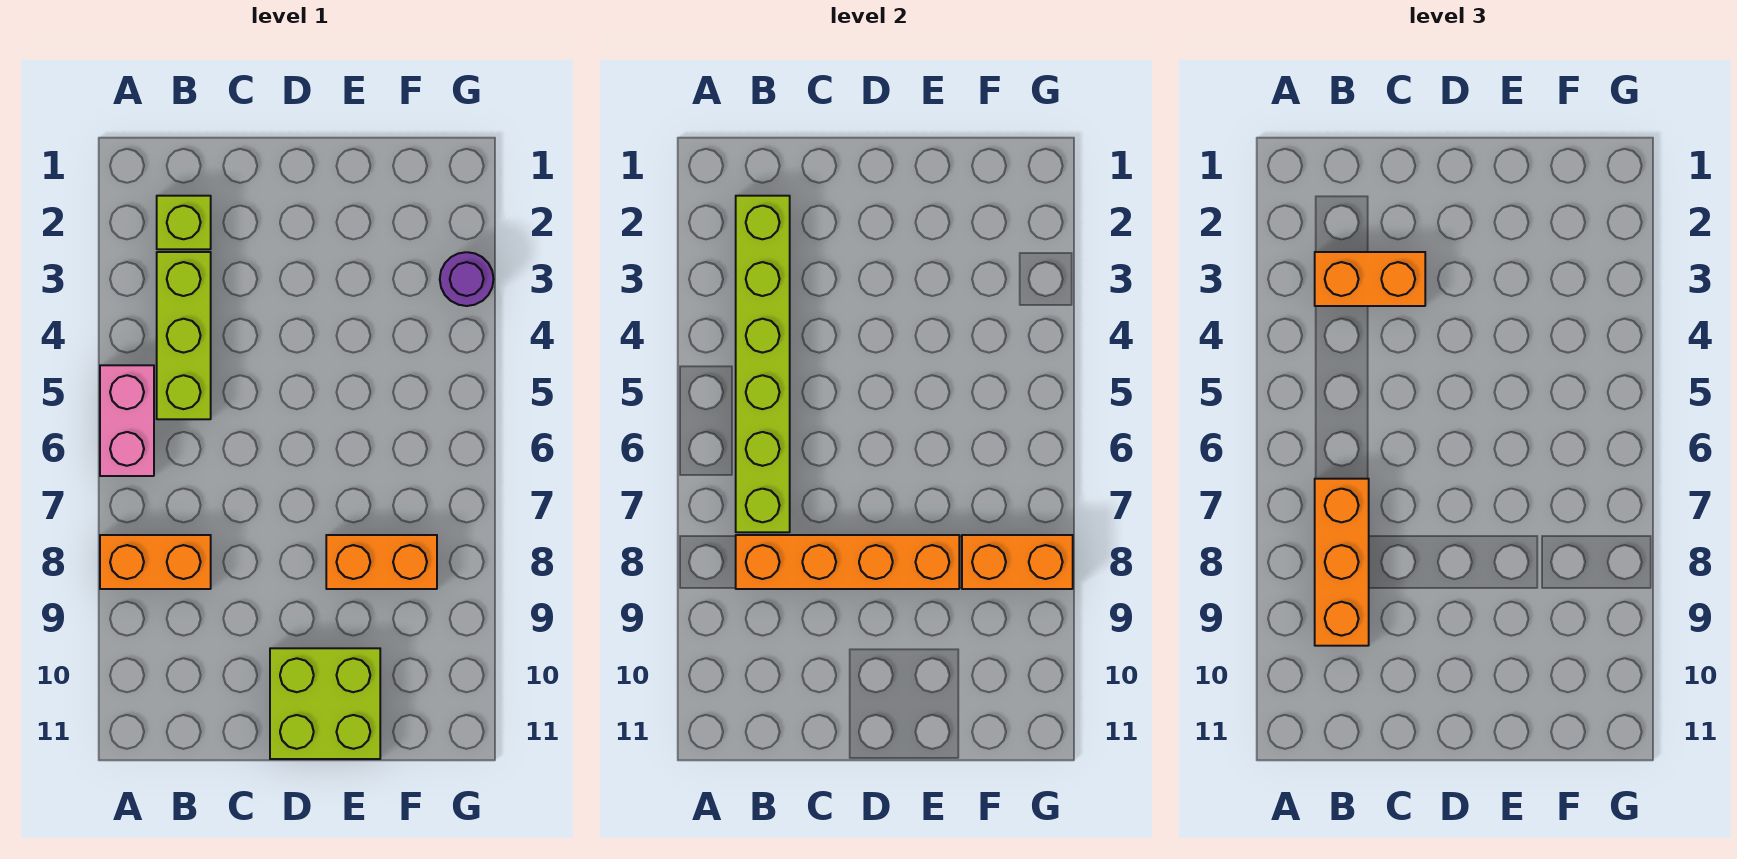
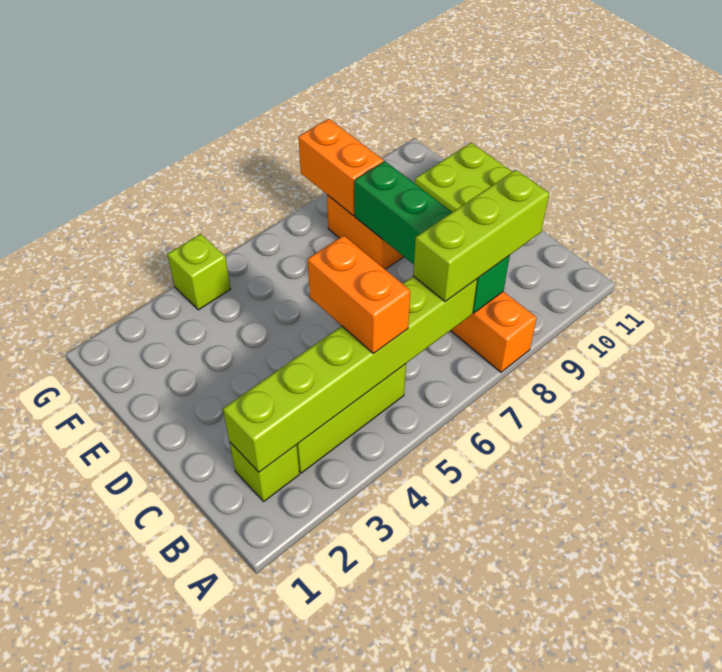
pink brick A5:A6 level 1 -> none
orange brick B3:C3 level 3 -> orange brick B5:C5 level 3
orange brick B7:B9 level 3 -> lime brick B7:B9 level 3
orange brick B8:E8 level 2 -> green brick B8:E8 level 2
purple round brick G3 level 1 -> none
none -> lime brick G4 level 1

